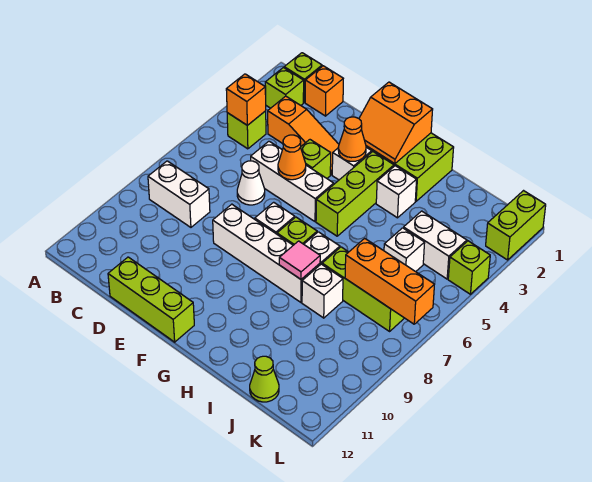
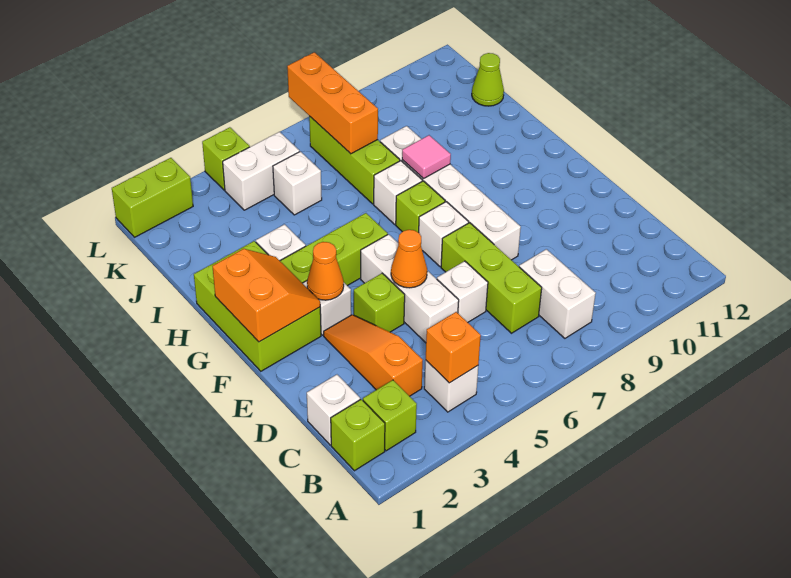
lime brick B4 level 1 -> white brick B4 level 1
orange brick C1 level 1 -> white brick C1 level 1
white cone D6 level 1 -> white brick D6 level 1
lime brick D12:F12 level 1 -> lime brick C7:E7 level 1
white brick J4:K4 level 1 -> white brick K4:K5 level 1

